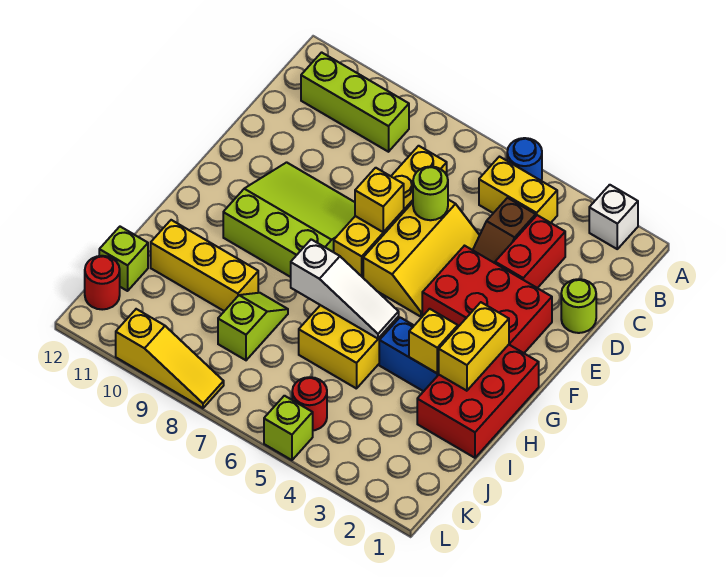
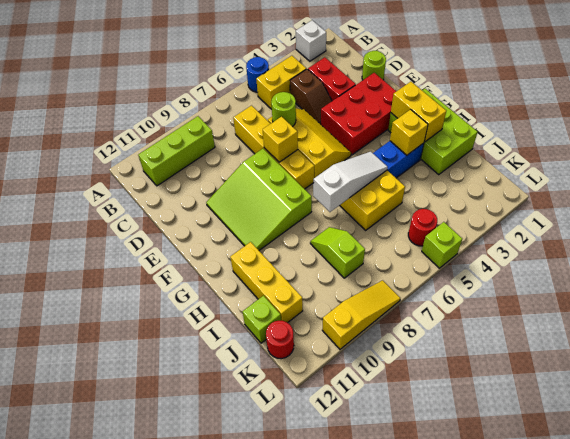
lime slope E8:G10 level 1 top G -> lime slope E8:G10 level 1 top 8
red brick G1:I2 level 1 -> lime brick G1:I2 level 1
yellow brick I9:I11 level 1 -> yellow brick H11:J11 level 1

